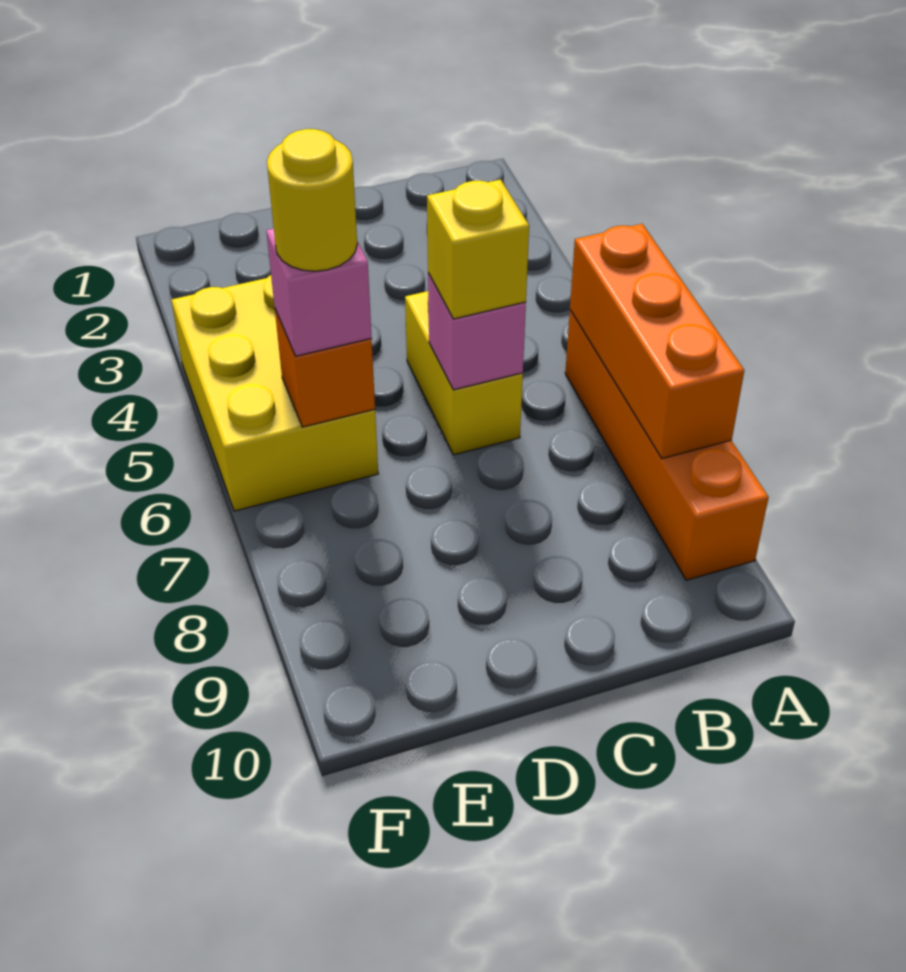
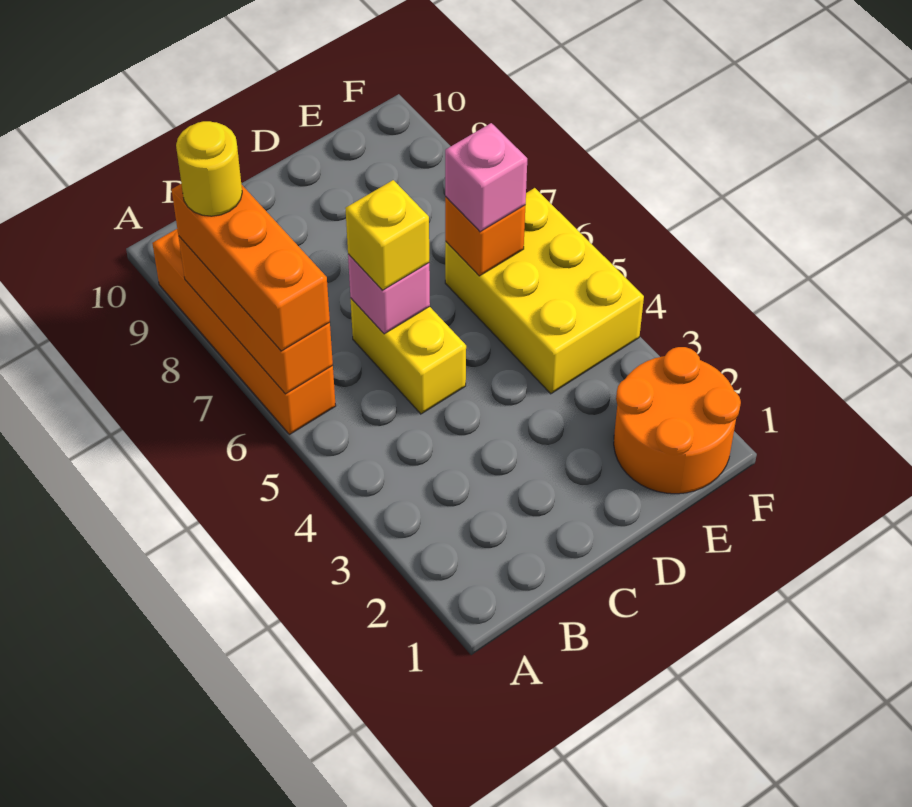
none -> orange brick A6:A8 level 3
none -> orange round brick E1:F2 level 1
yellow round brick E6 level 4 -> yellow round brick A8 level 4

